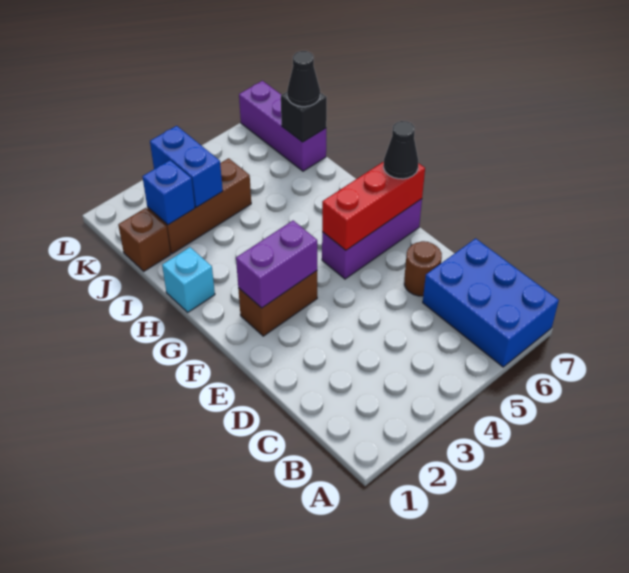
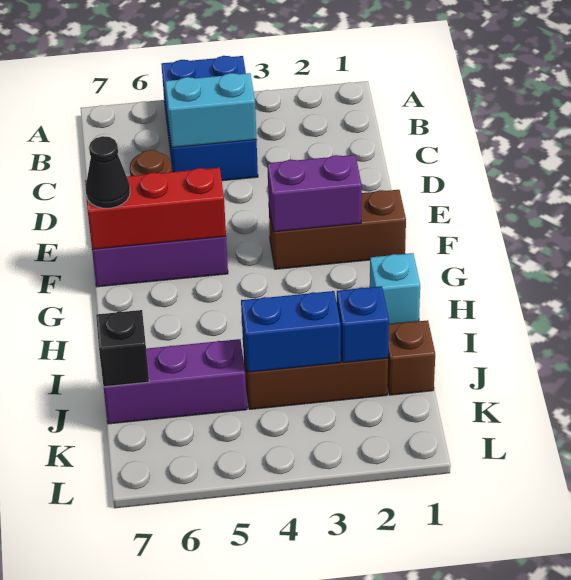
blue brick A6:C7 level 1 -> blue brick A4:C5 level 1
none -> cyan brick C4:C5 level 2
brown brick F2:F3 level 1 -> brown brick F1:F3 level 1
blue brick J3:K3 level 2 -> blue brick J3:J4 level 2
purple brick J7:L7 level 1 -> purple brick J5:J7 level 1
black cone J7 level 3 -> none

